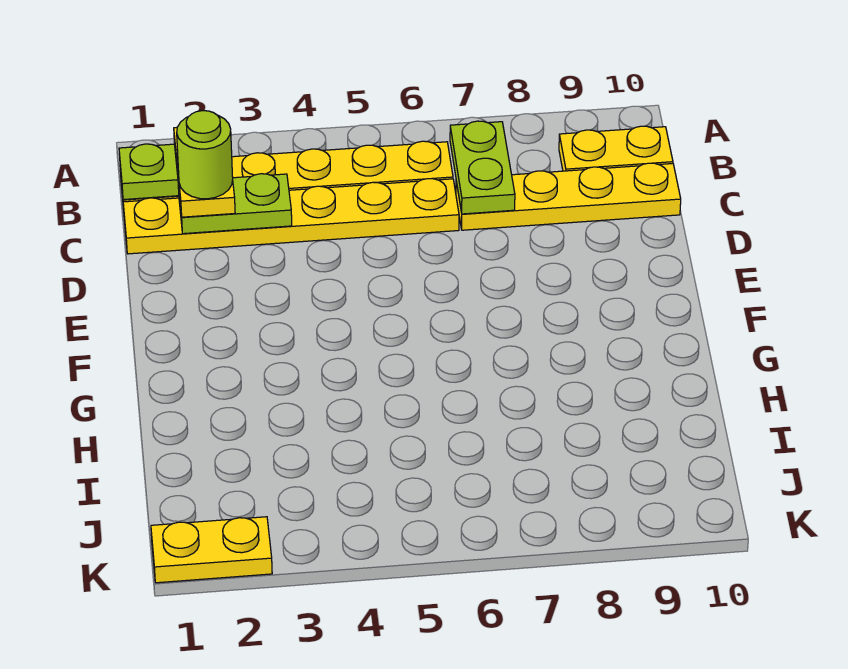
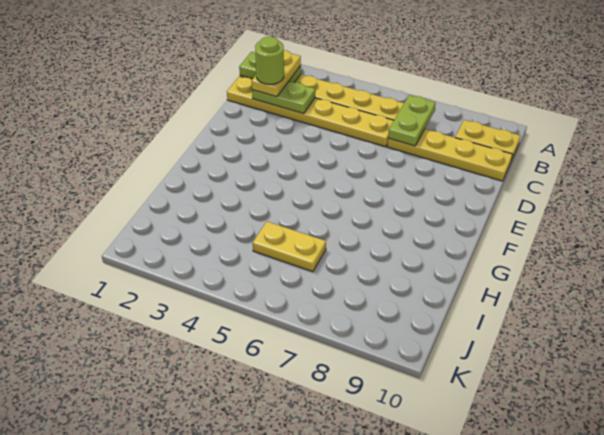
yellow plate K1:K2 level 1 -> yellow plate I5:I6 level 1

